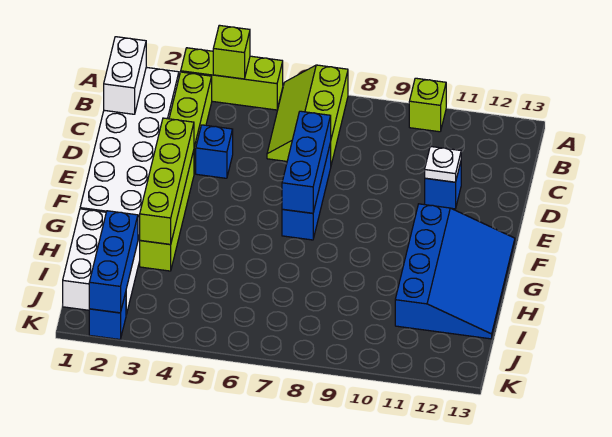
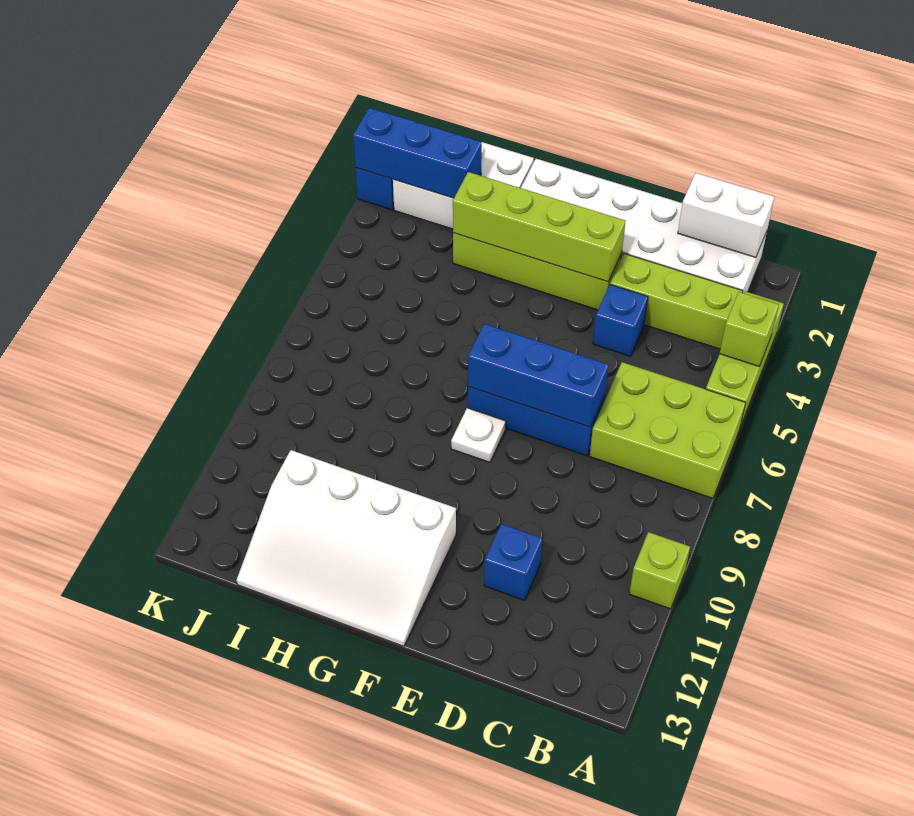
lime slope A6:C7 level 1 top 7 -> lime brick A6:C7 level 1
white plate D11 level 2 -> white plate F8 level 1
blue slope F11:I13 level 1 top 11 -> white slope F11:I13 level 1 top 11

